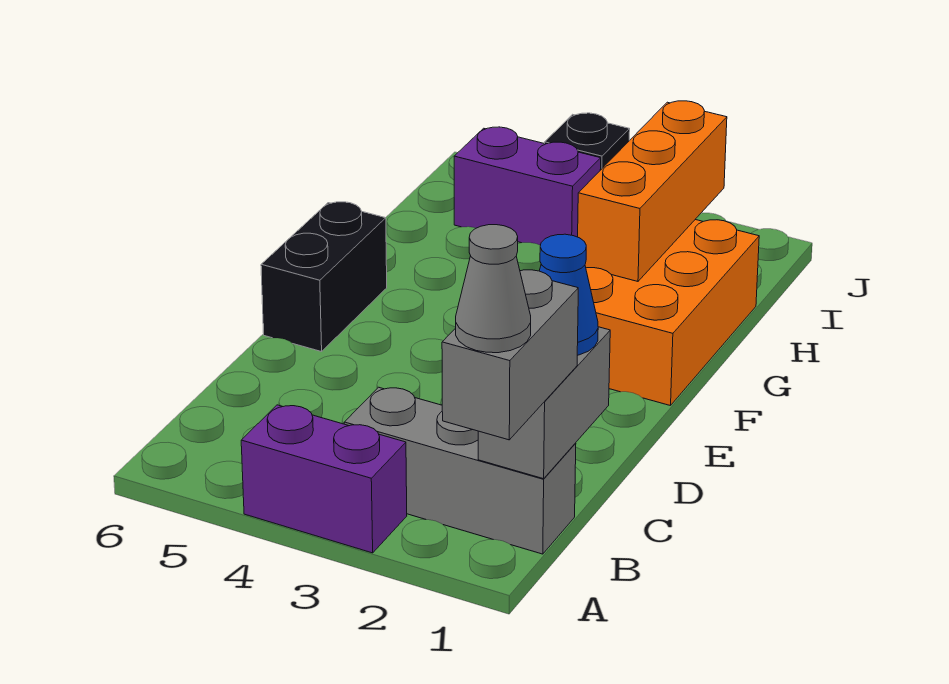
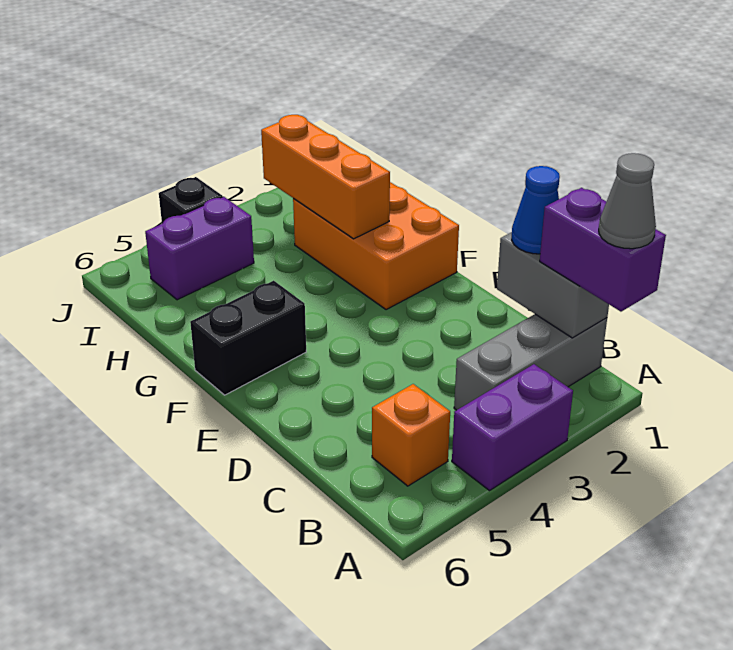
grey brick A1:B1 level 3 -> purple brick A1:B1 level 3
none -> orange brick B5 level 1
black brick E6:F6 level 1 -> black brick F5:F6 level 1

